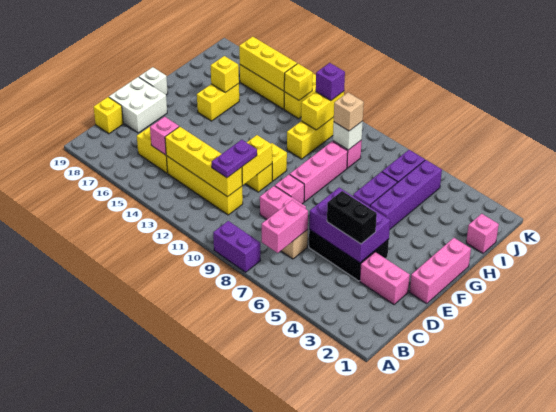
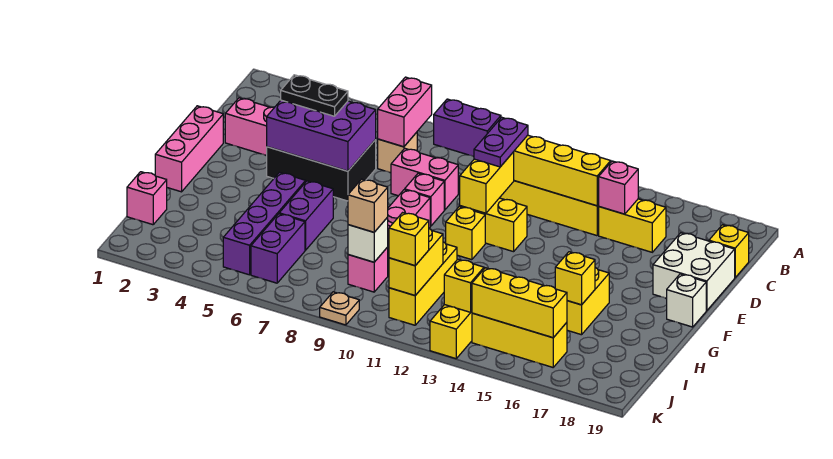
black brick D4:D5 level 3 -> black plate D4:D5 level 3
purple brick J11 level 3 -> yellow brick J11 level 3
none -> tan plate K9 level 1

